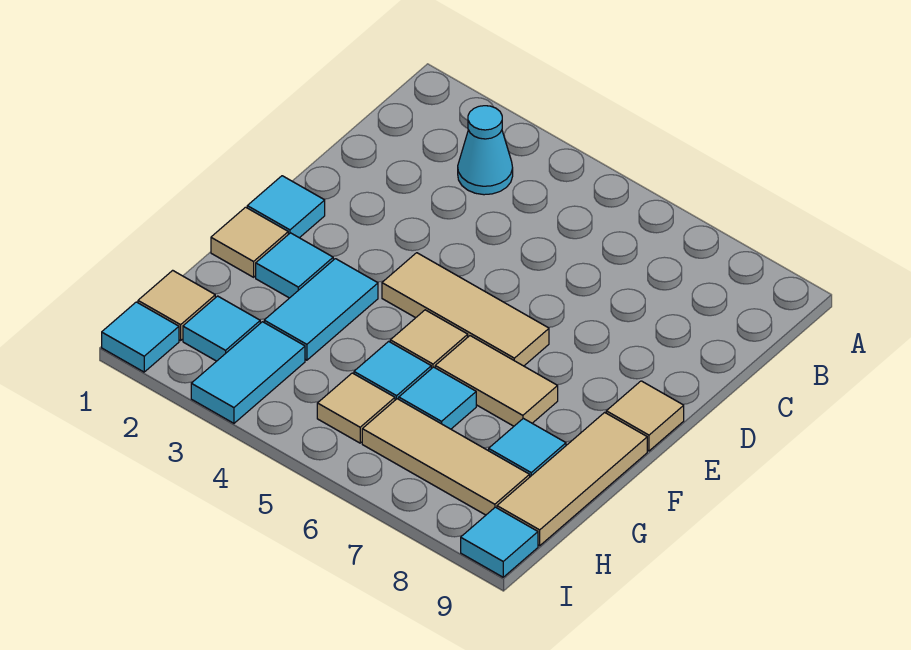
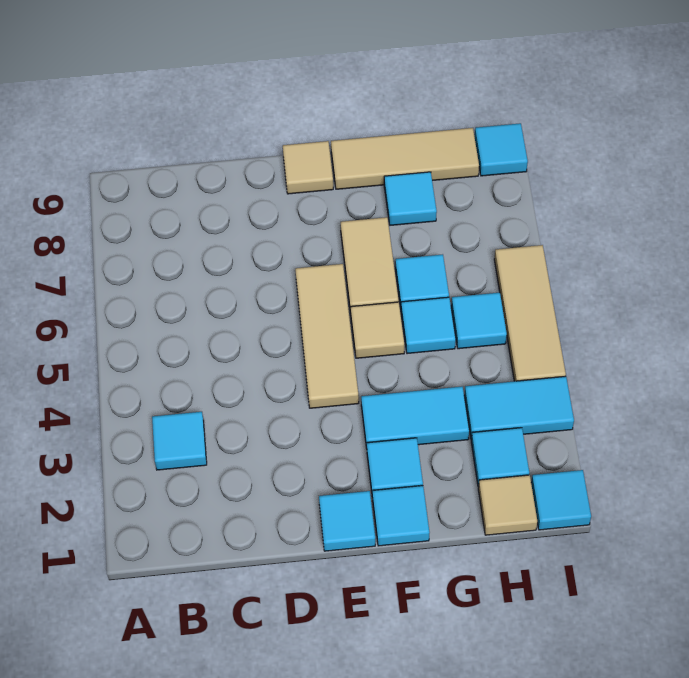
cyan cone B3 level 1 -> cyan tile B3 level 1
tan tile F1 level 1 -> cyan tile F1 level 1
tan tile H5 level 1 -> cyan tile H5 level 1
tan tile H6:H8 level 1 -> tan tile I4:I6 level 1

